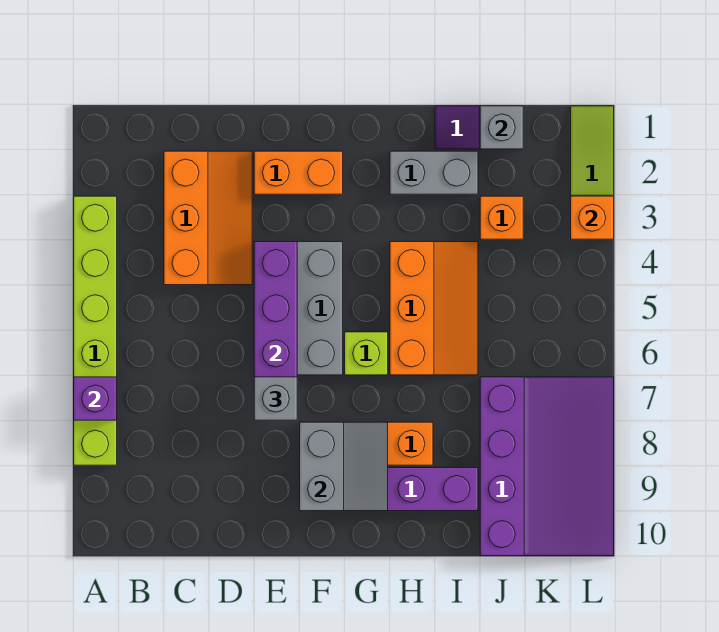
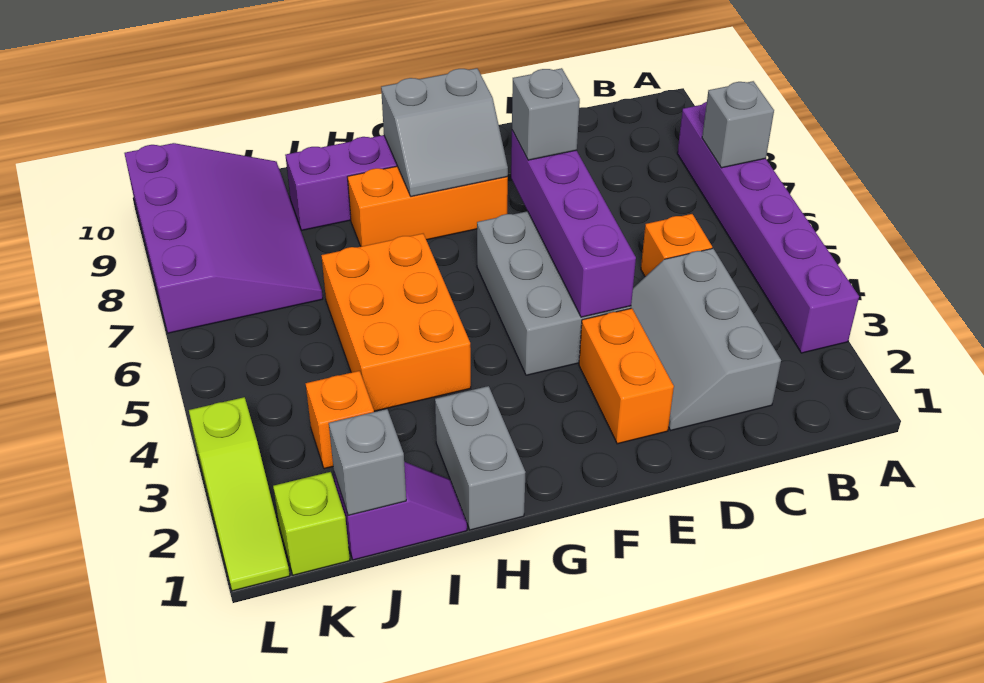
lime brick A3:A8 level 1 -> purple brick A3:A8 level 1
purple brick A7 level 2 -> grey brick A7 level 2
orange slope C2:D4 level 1 top C -> grey slope C2:D4 level 1 top C
orange brick E2:F2 level 1 -> orange brick E2:E3 level 1
grey slope F8:G9 level 2 top F -> grey slope F8:G9 level 2 top 9
lime brick G6 level 1 -> lime brick K1 level 1
grey brick H2:I2 level 1 -> grey brick H1:H2 level 1
orange slope H4:I6 level 1 top H -> orange brick H4:I6 level 1
purple slope J7:L10 level 1 top J -> purple slope J7:L10 level 1 top L
orange brick L3 level 2 -> orange brick C5 level 1

